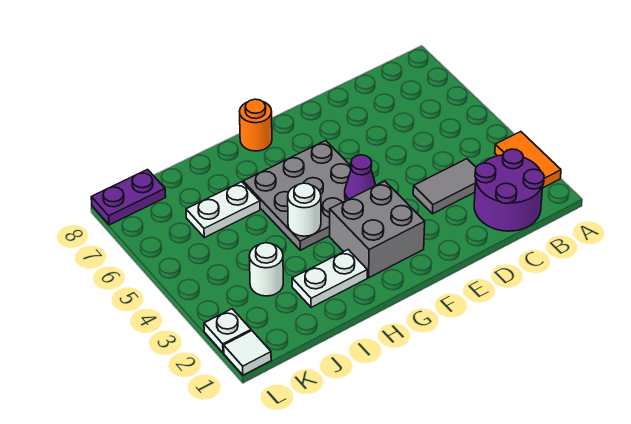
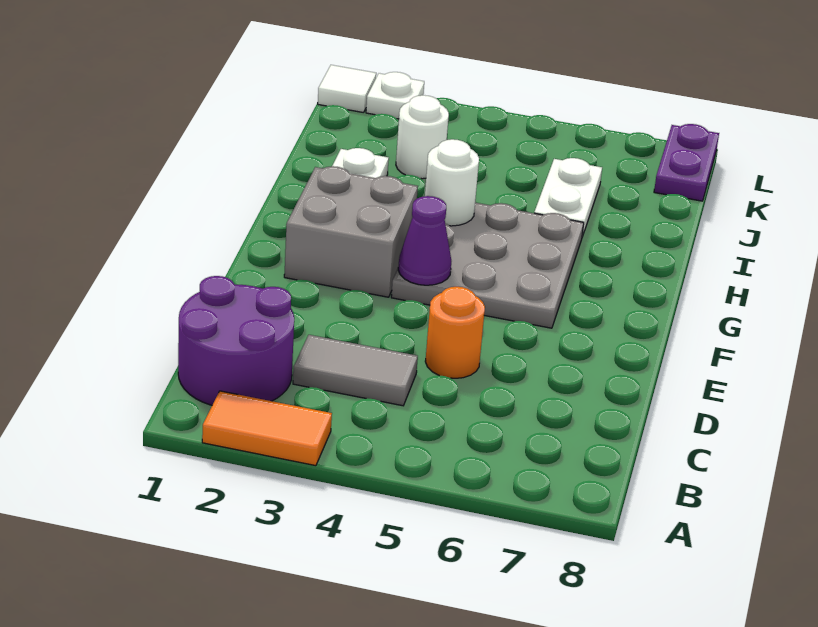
grey tile C3:D3 level 1 -> grey tile C3:C4 level 1
orange round brick G8 level 1 -> orange round brick D5 level 1

